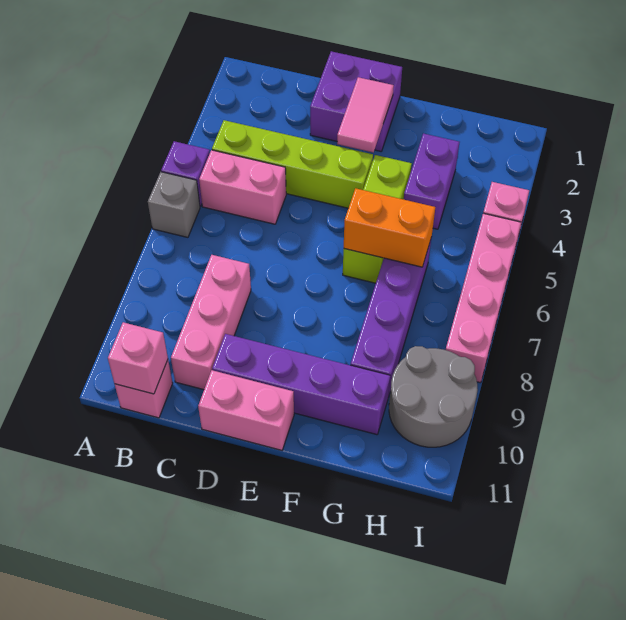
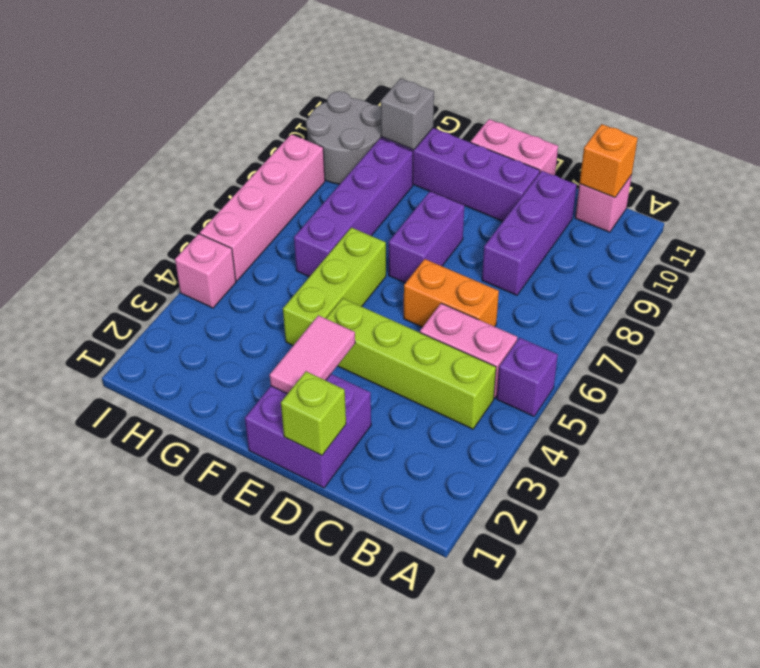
grey brick A6 level 1 -> grey brick G10 level 2
pink brick B11 level 2 -> orange brick B11 level 2
pink brick C8:C10 level 1 -> purple brick C8:C10 level 1
none -> lime brick D1 level 2
orange brick F6:G6 level 2 -> orange brick C6:D6 level 1
purple brick G3:G4 level 1 -> purple brick E7:E8 level 1

